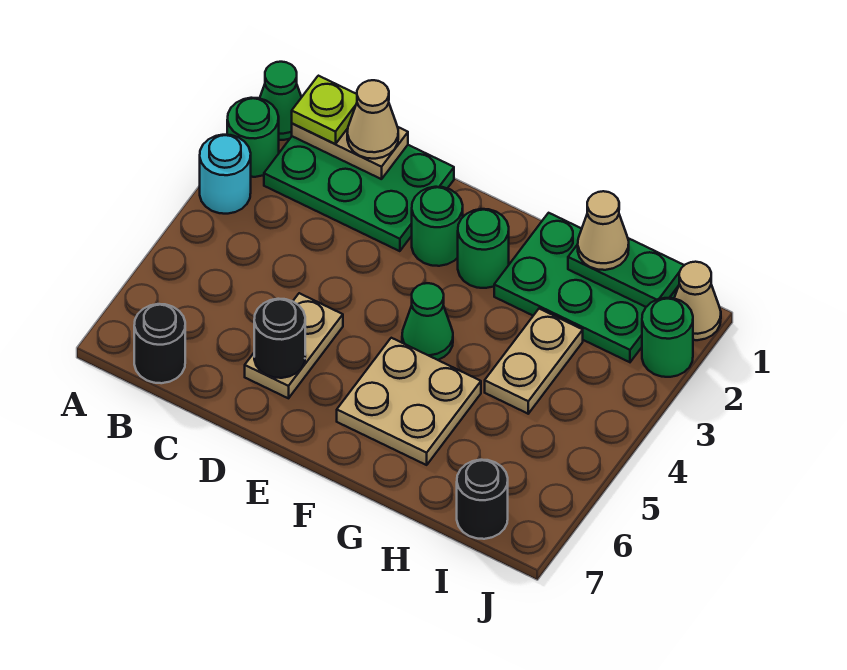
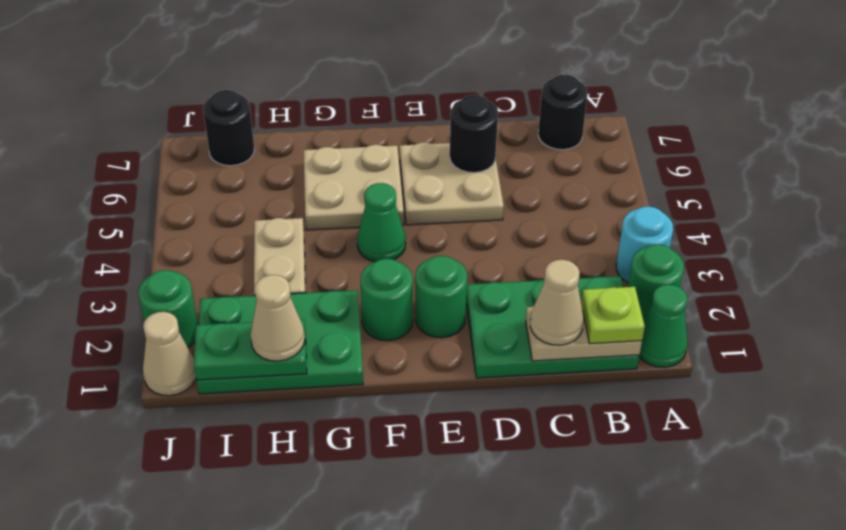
tan plate D5:D6 level 1 -> tan plate D5:E6 level 1

